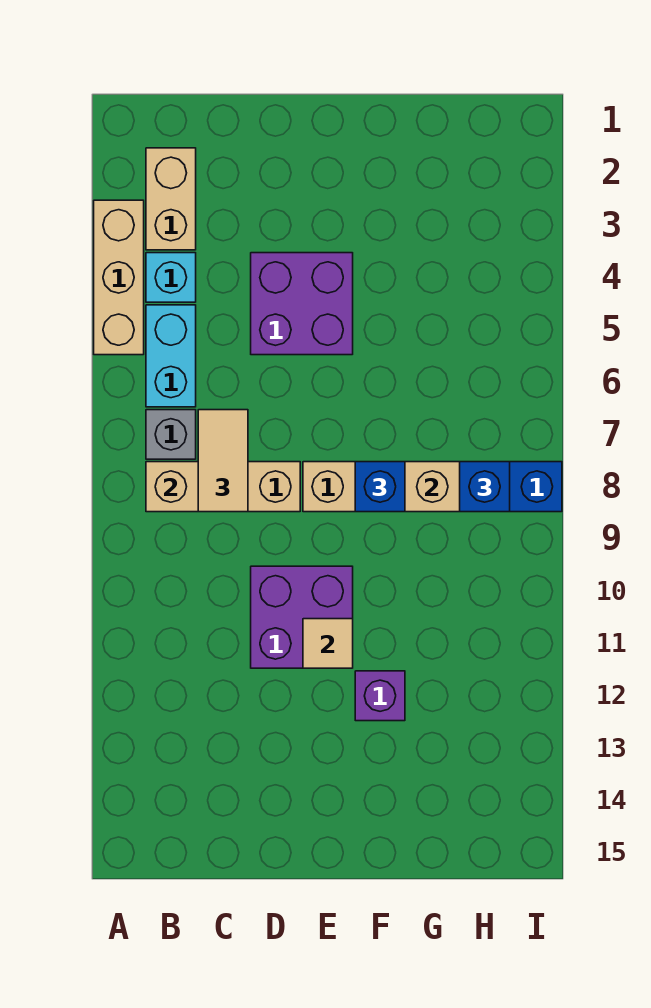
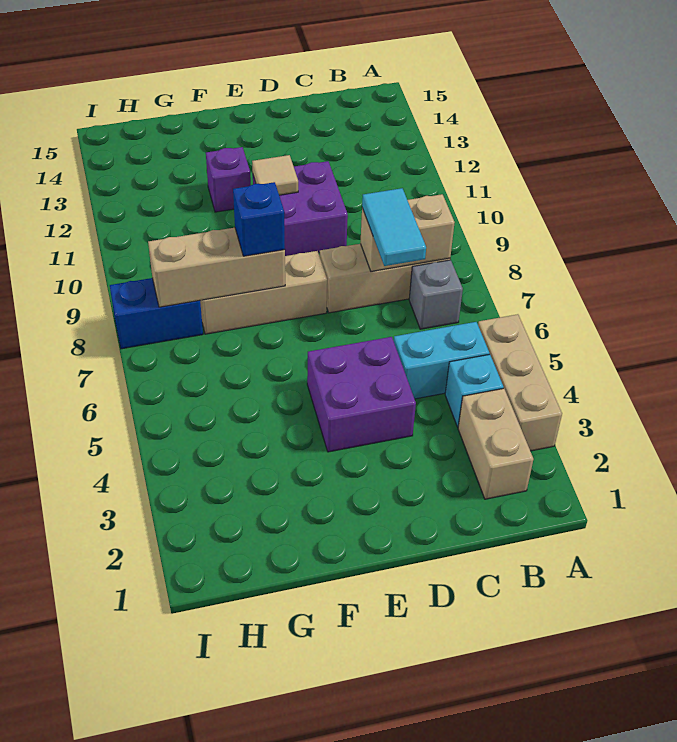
cyan brick B5:B6 level 1 -> cyan brick B5:C5 level 1
tan tile C7:C8 level 3 -> cyan tile C7:C8 level 3
blue brick H8 level 3 -> none

